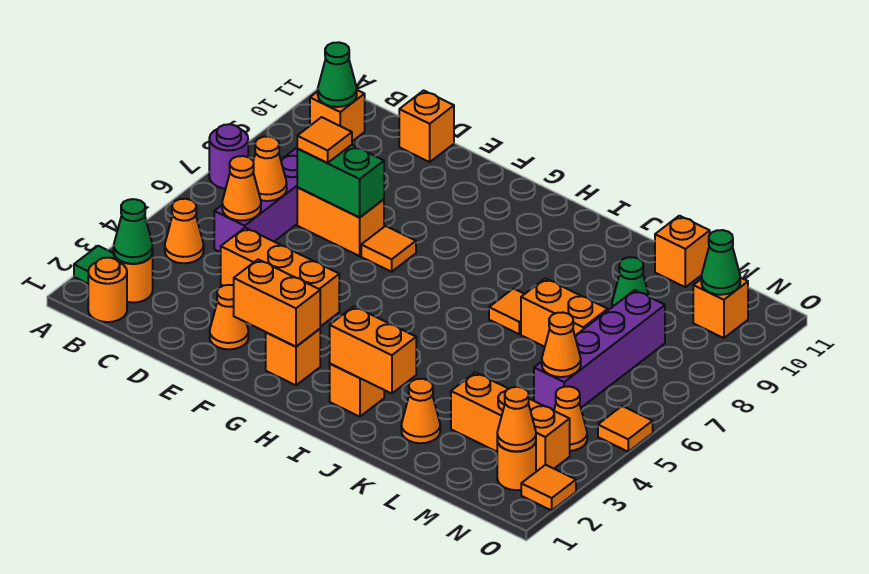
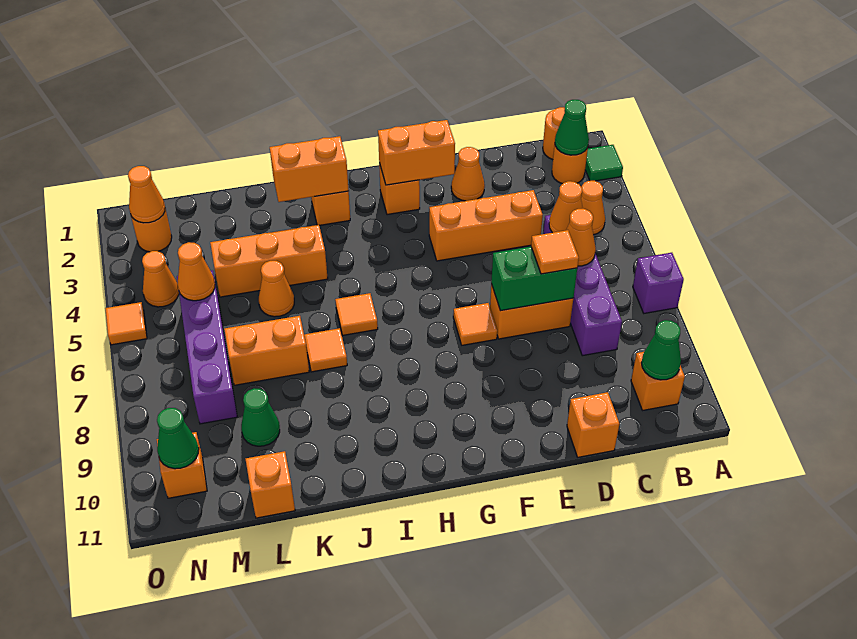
purple round brick A7 level 1 -> purple brick A7 level 1
orange cone K2 level 1 -> orange cone K5 level 1
orange brick L3:N3 level 1 -> orange brick J4:L4 level 1
orange tile O2 level 1 -> orange tile I6 level 1

